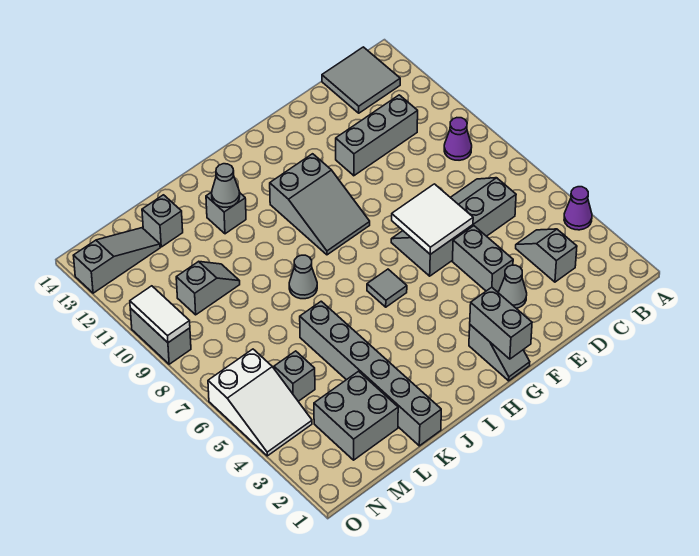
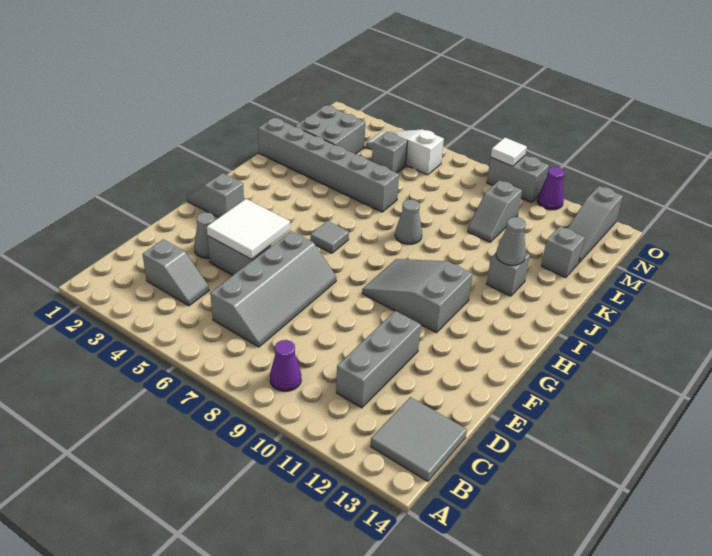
purple cone A4 level 1 -> purple cone O11 level 1
white tile E6:F7 level 2 -> white tile E4:F5 level 2
grey brick G1:G2 level 2 -> none
white slope N4:O6 level 1 top 6 -> white slope N4:N6 level 1 top 6
white tile O9:O10 level 2 -> white tile O9 level 2

